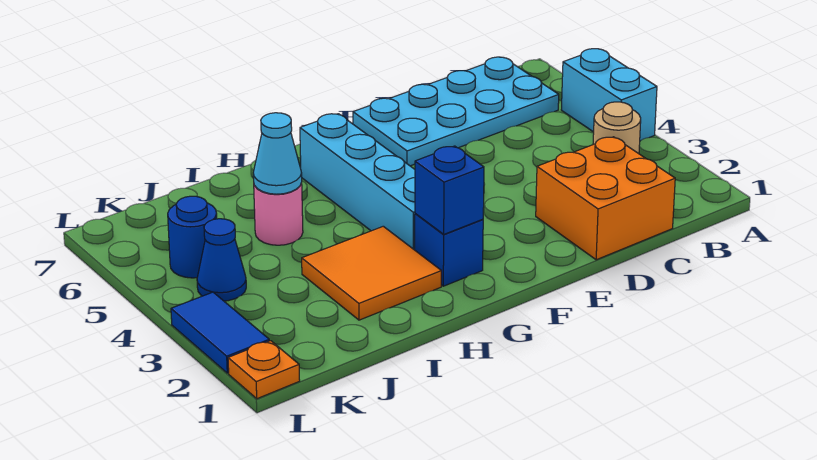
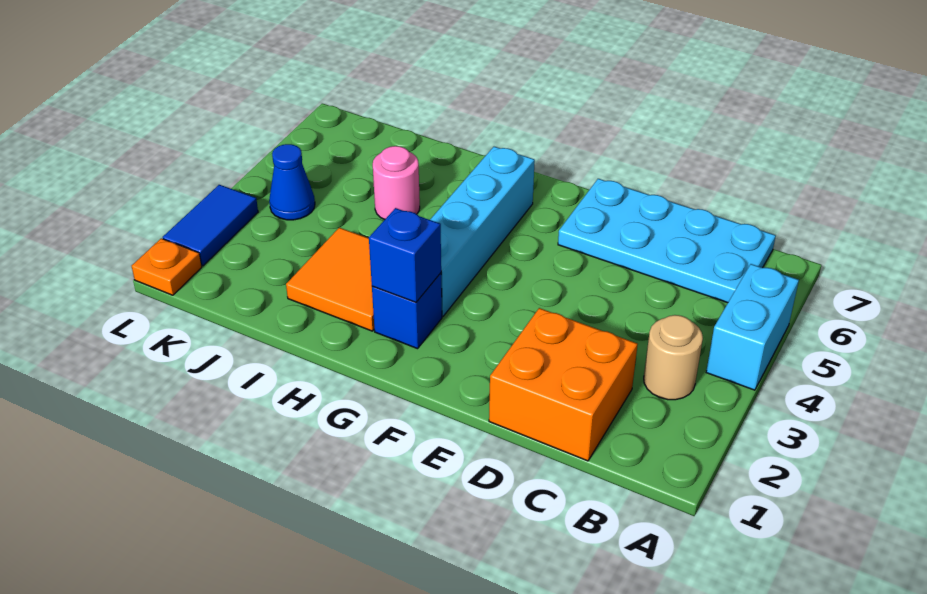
cyan cone I5 level 2 -> none
blue round brick K5 level 1 -> none

